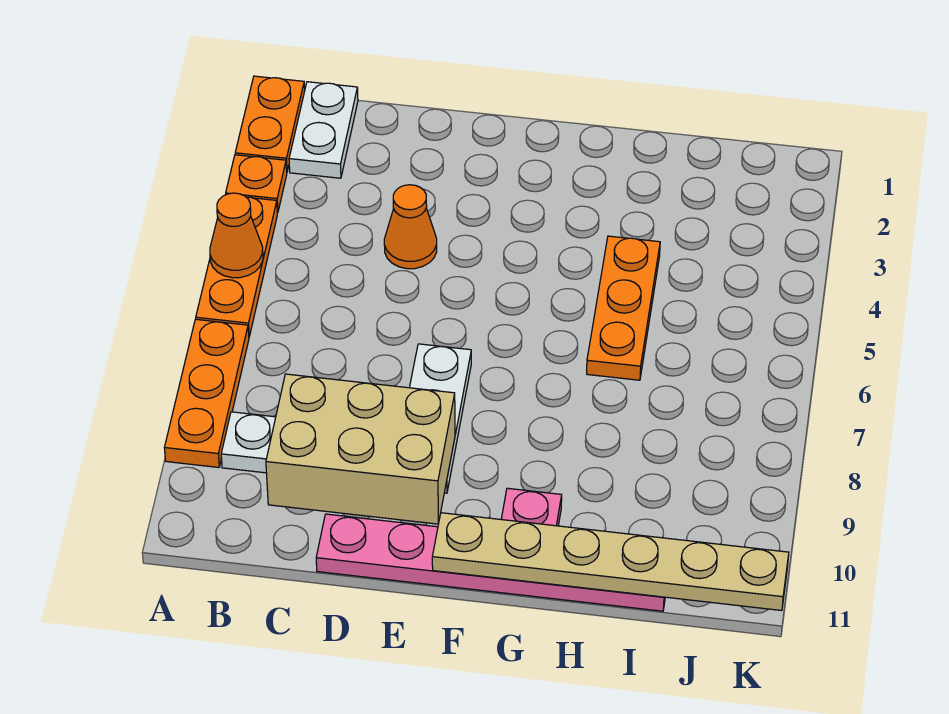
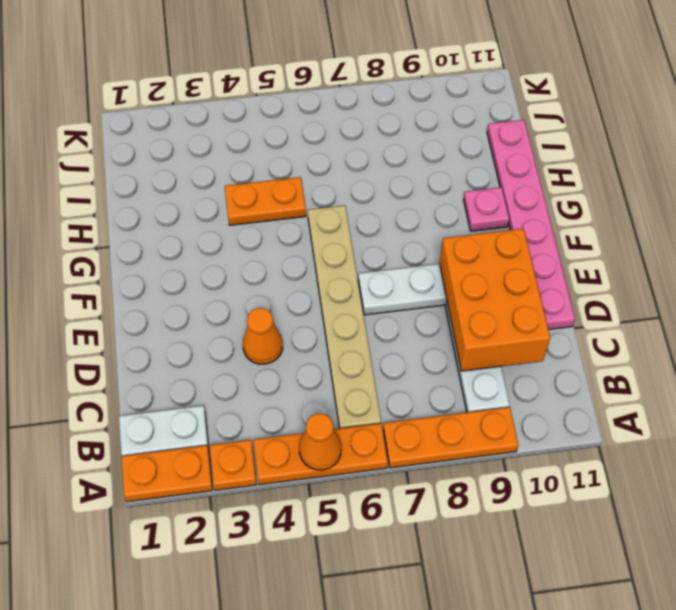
tan brick C9:E10 level 2 -> orange brick C9:E10 level 2
tan plate F11:K11 level 2 -> tan plate B6:G6 level 1
orange plate H4:H6 level 1 -> orange plate H4:H5 level 1

